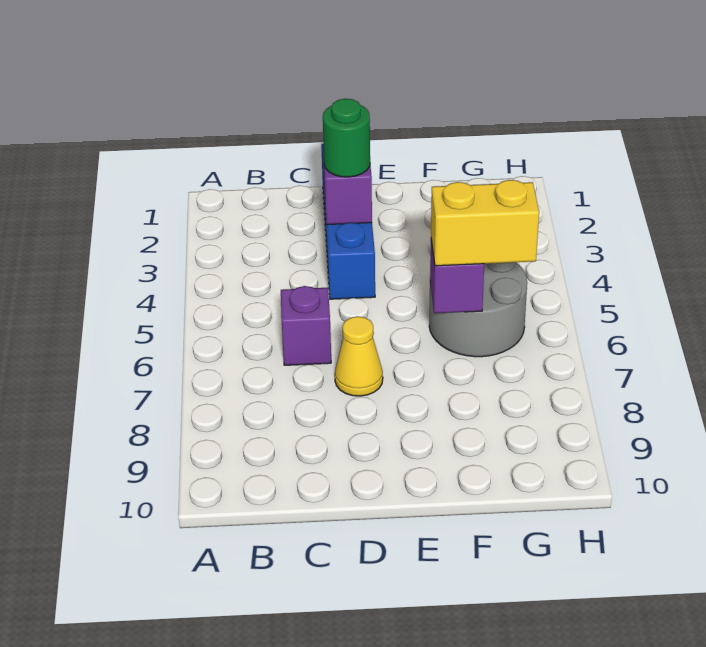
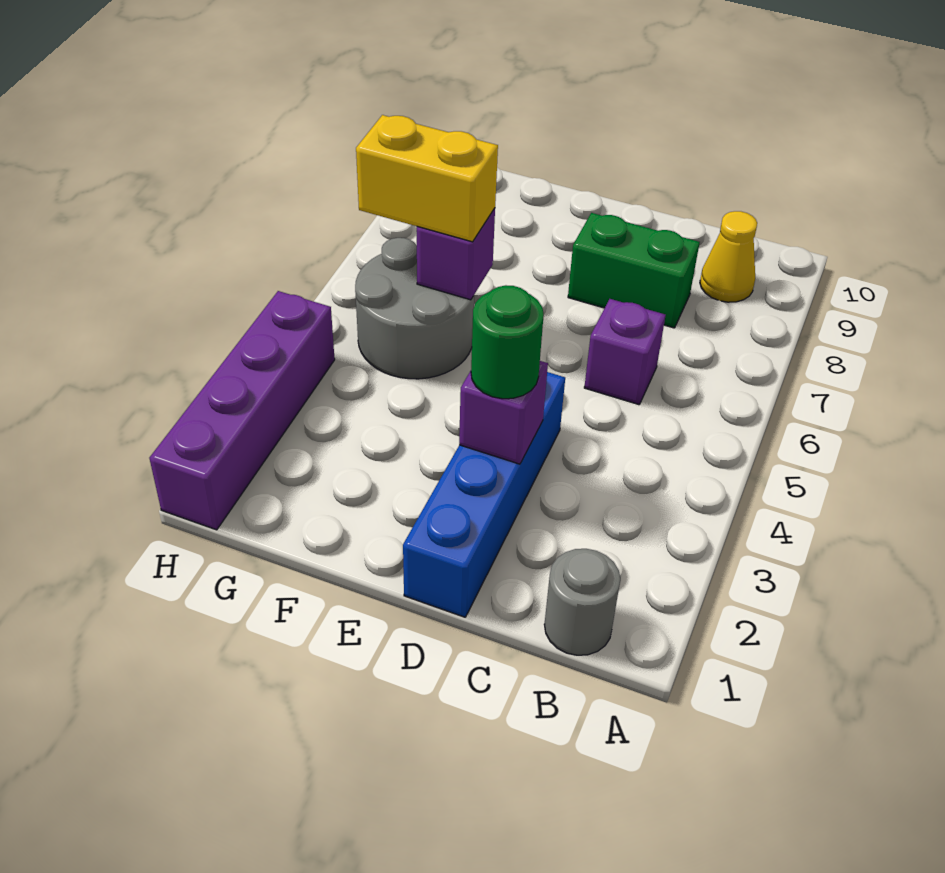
none -> grey round brick B1 level 1
none -> green brick C8:D8 level 1
yellow cone D7 level 1 -> yellow cone B9 level 1
none -> purple brick H1:H4 level 1

